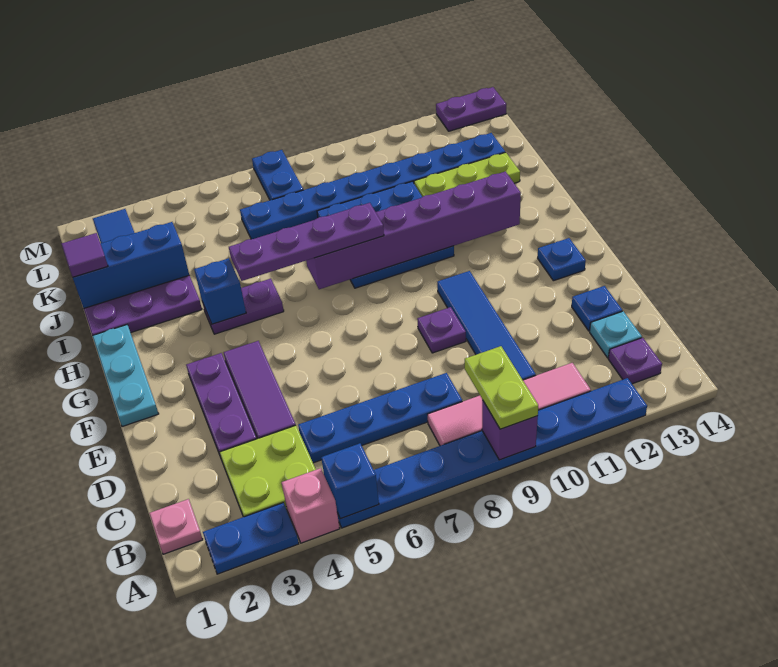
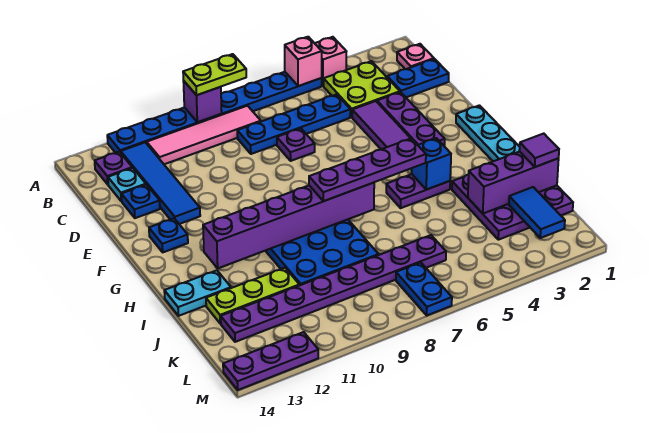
blue plate A2:A3 level 1 -> blue plate C1:C2 level 1
blue brick A5 level 2 -> pink brick A5 level 2
lime plate A9:B9 level 3 -> lime plate A8:A9 level 3
blue tile C10:F10 level 1 -> blue tile B12:E12 level 1
purple plate E9 level 1 -> purple plate D7 level 1
none -> cyan plate I13:I14 level 1
blue brick J1:J3 level 2 -> purple brick J1:J3 level 2
blue plate K6:K13 level 1 -> purple plate K6:K13 level 1
purple plate M13:M14 level 1 -> purple plate M12:M14 level 1

